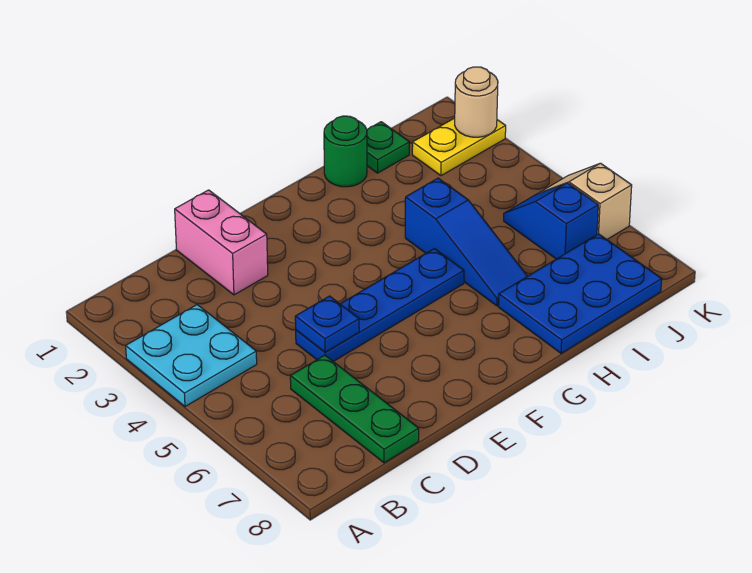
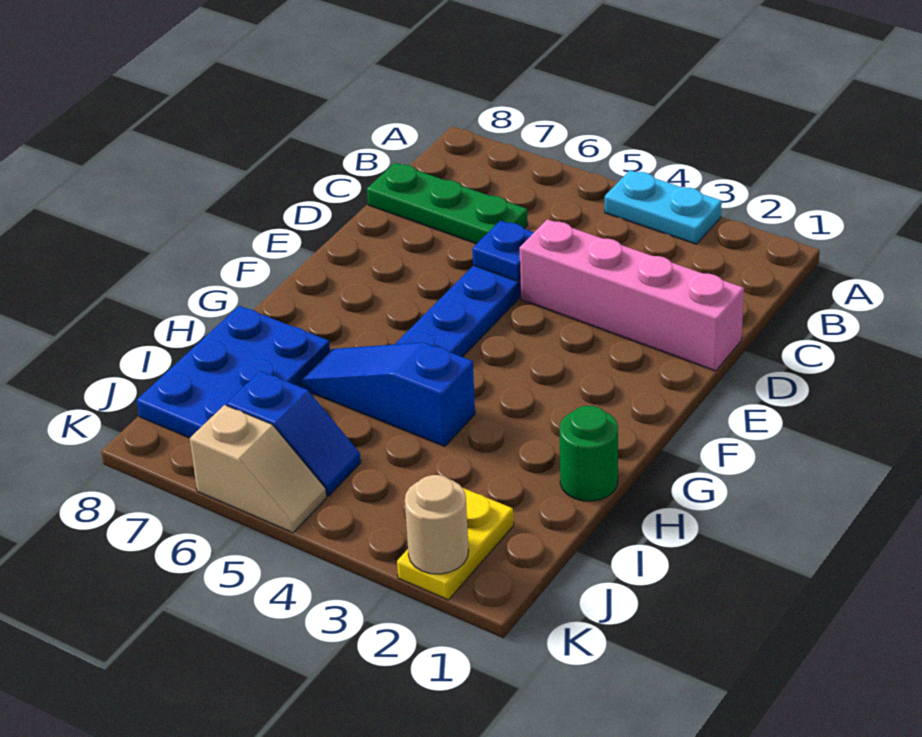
cyan plate A3:B4 level 1 -> cyan plate A3:A4 level 1
pink brick D1:D2 level 1 -> pink brick D1:D4 level 1
green plate I1 level 1 -> none

